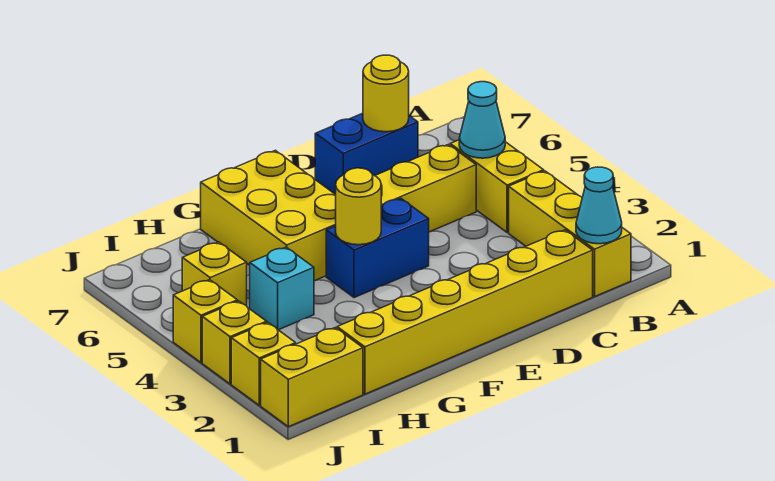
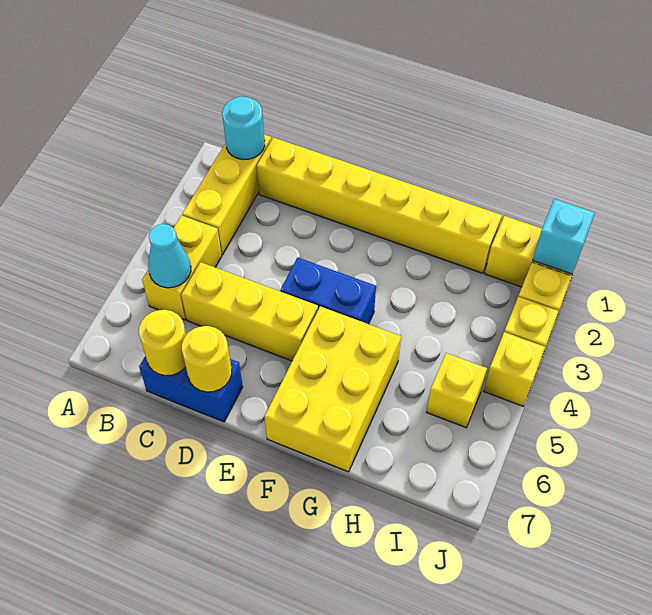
cyan cone B1 level 2 -> cyan round brick B1 level 2
yellow round brick F4 level 2 -> yellow round brick D7 level 2
cyan brick H4 level 1 -> cyan brick J1 level 2

